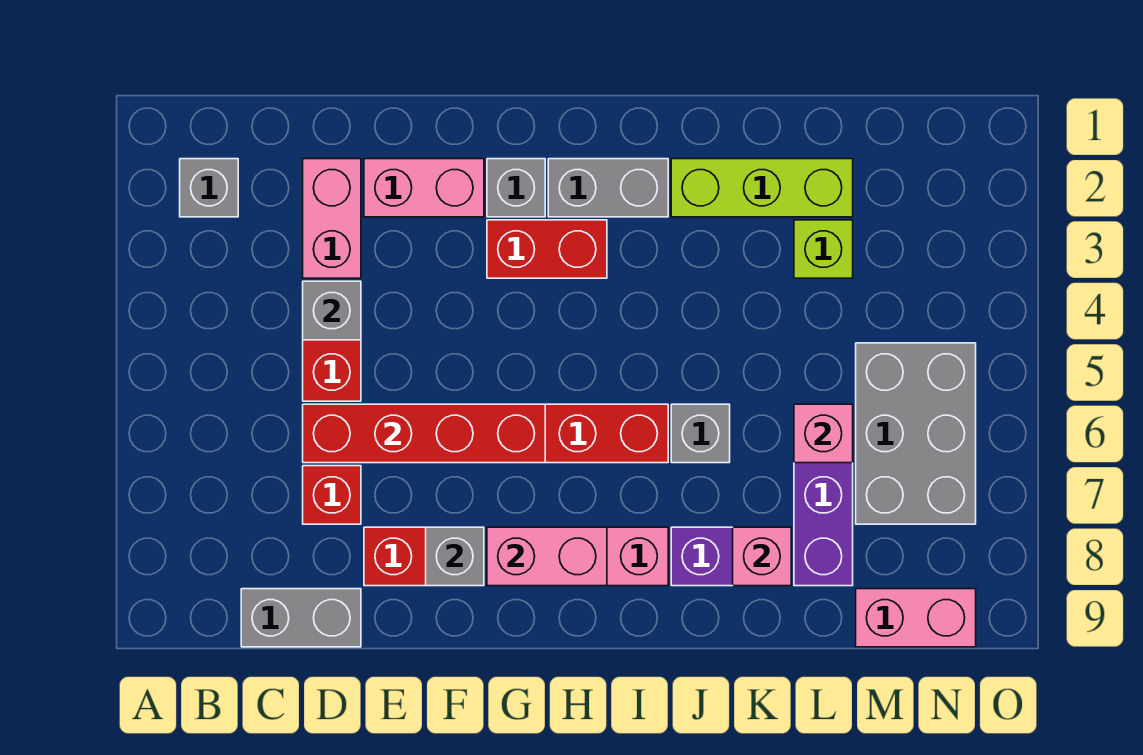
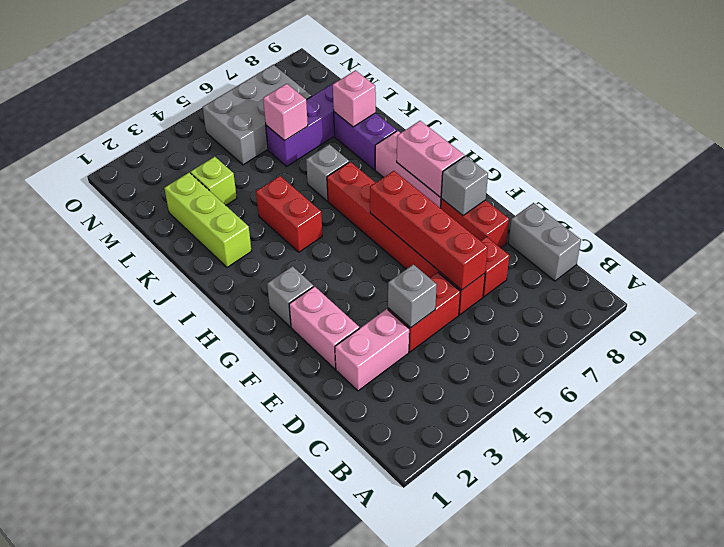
grey brick B2 level 1 -> none
red brick G3:H3 level 1 -> red brick I4:J4 level 1
grey brick H2:I2 level 1 -> none
pink brick M9:N9 level 1 -> none

